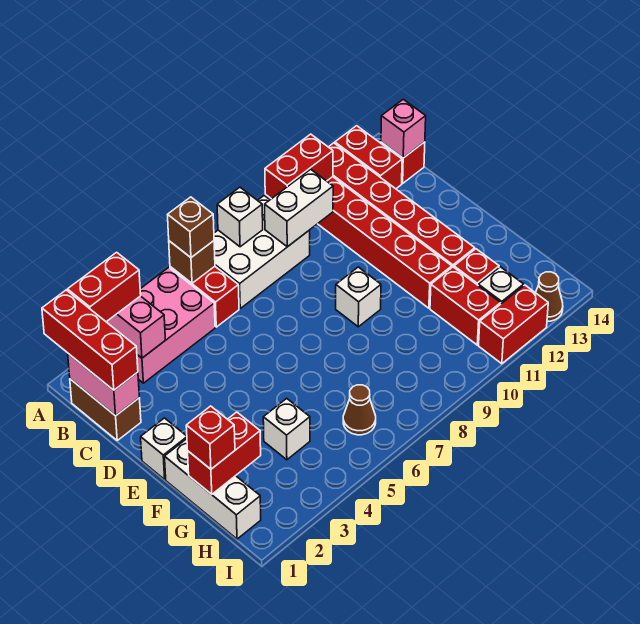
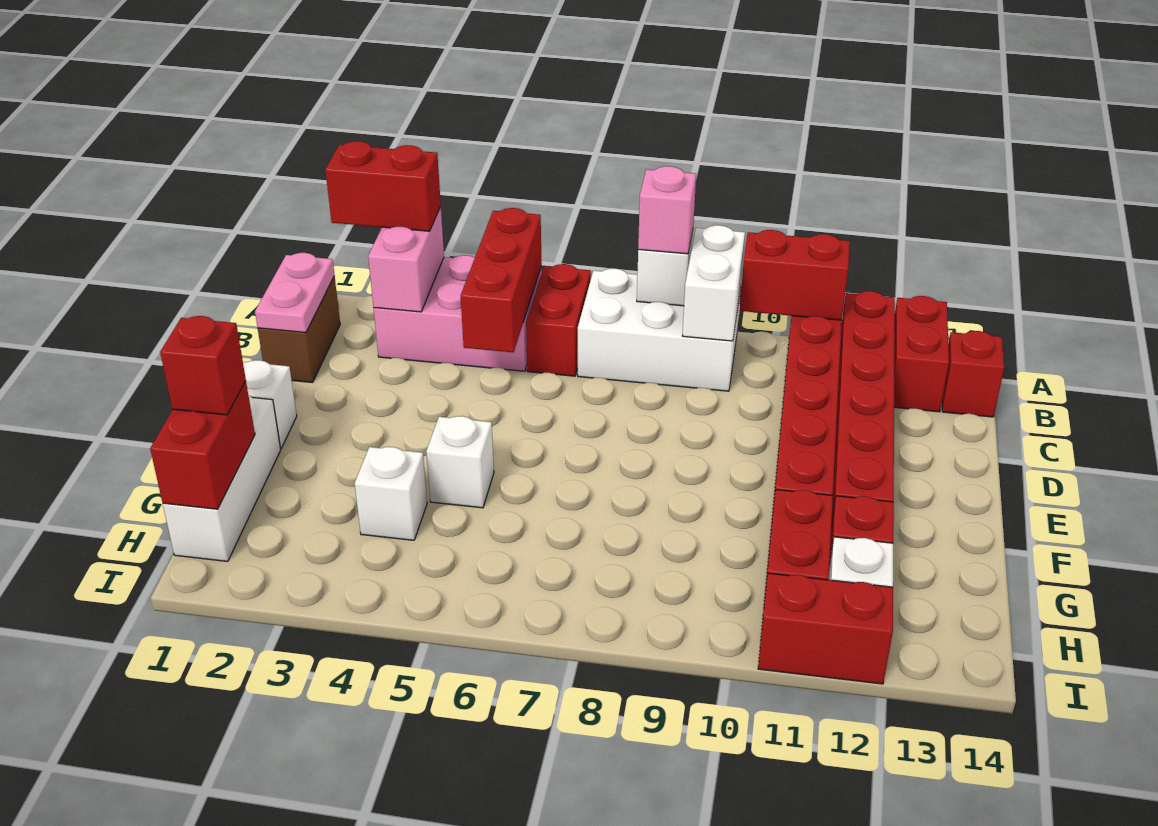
red brick A1:C1 level 3 -> red brick A5:C5 level 2
brown brick A6 level 2 -> none
brown brick A6 level 3 -> none
pink brick B1:C1 level 2 -> pink plate B1:C1 level 2
white brick B9:B10 level 2 -> white brick A9:B9 level 2
pink brick B14 level 2 -> pink brick A8 level 3
white brick E9 level 1 -> white brick F5 level 1
red brick G1:G2 level 2 -> red brick G1:H1 level 2
brown cone H6 level 1 -> none
brown cone I13 level 1 -> none

